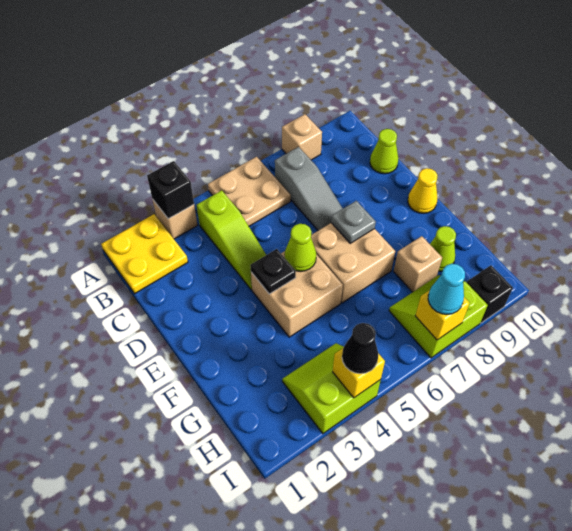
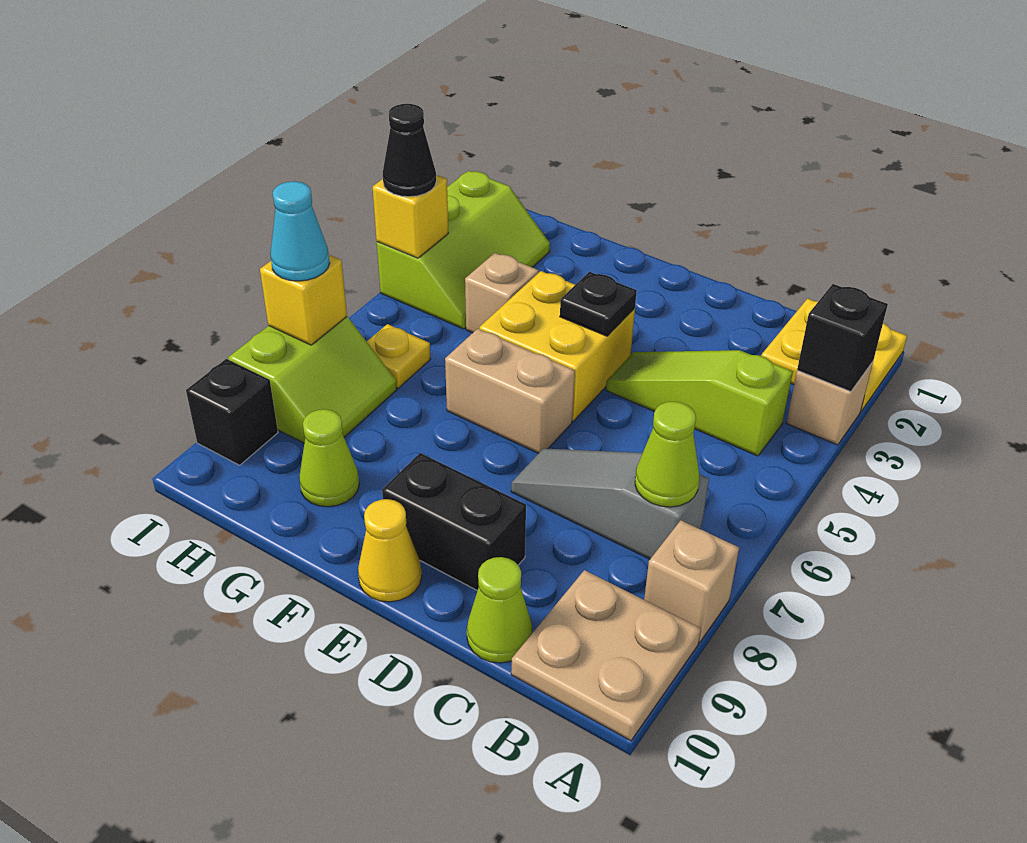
tan plate A5:B6 level 1 -> tan plate A9:B10 level 1
none -> black brick D9:E9 level 1
tan brick E4:F5 level 1 -> yellow brick E4:F5 level 1
lime cone E5 level 2 -> lime cone B7 level 2
tan brick E6:F7 level 1 -> tan brick E6:F6 level 1
grey plate E7 level 2 -> none
tan brick G8 level 1 -> tan brick G4 level 1
lime slope H3:I4 level 1 top I -> lime slope H2:I4 level 1 top I
none -> yellow plate H6 level 1

